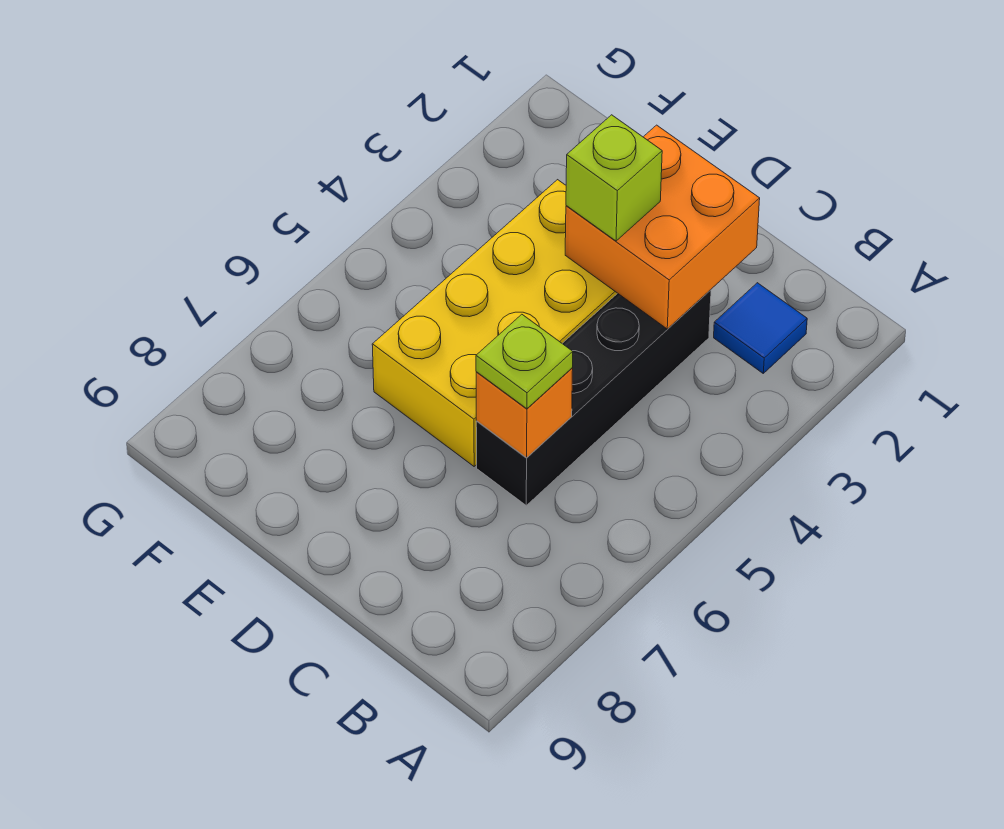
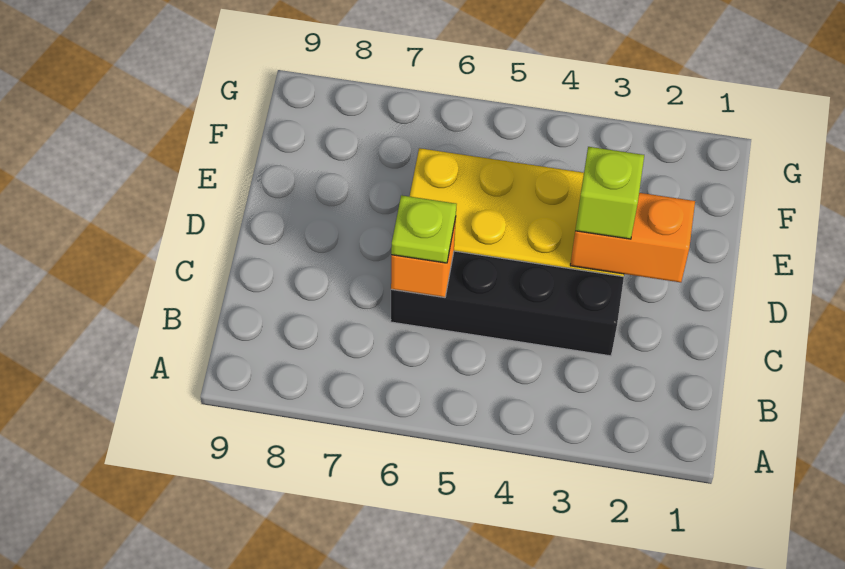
blue tile B2 level 1 -> none
orange brick C2:D3 level 2 -> orange brick D2:D3 level 2

